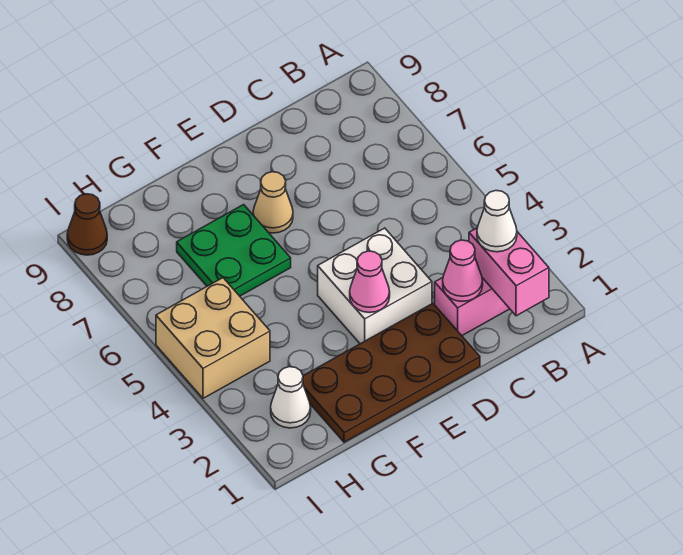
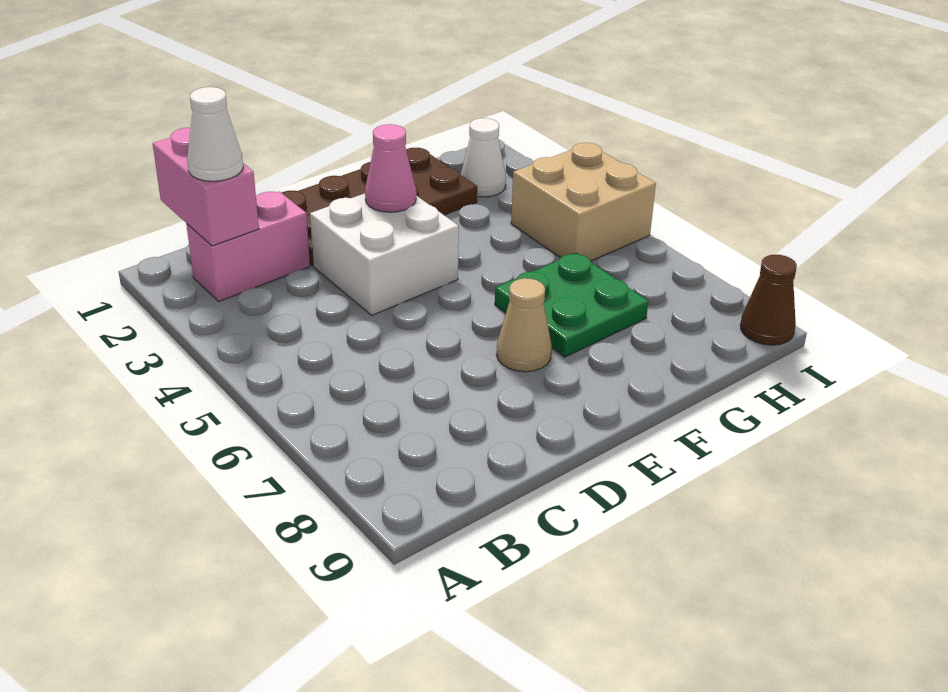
pink cone C2 level 2 -> none

